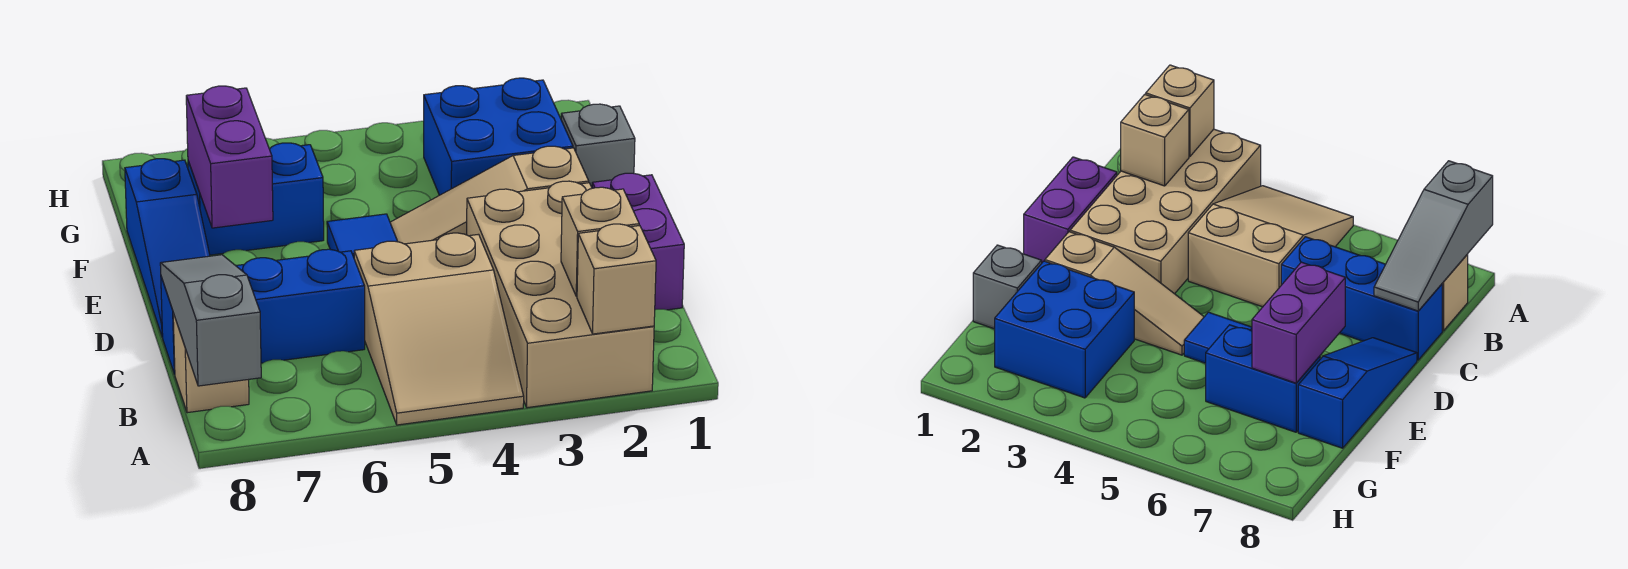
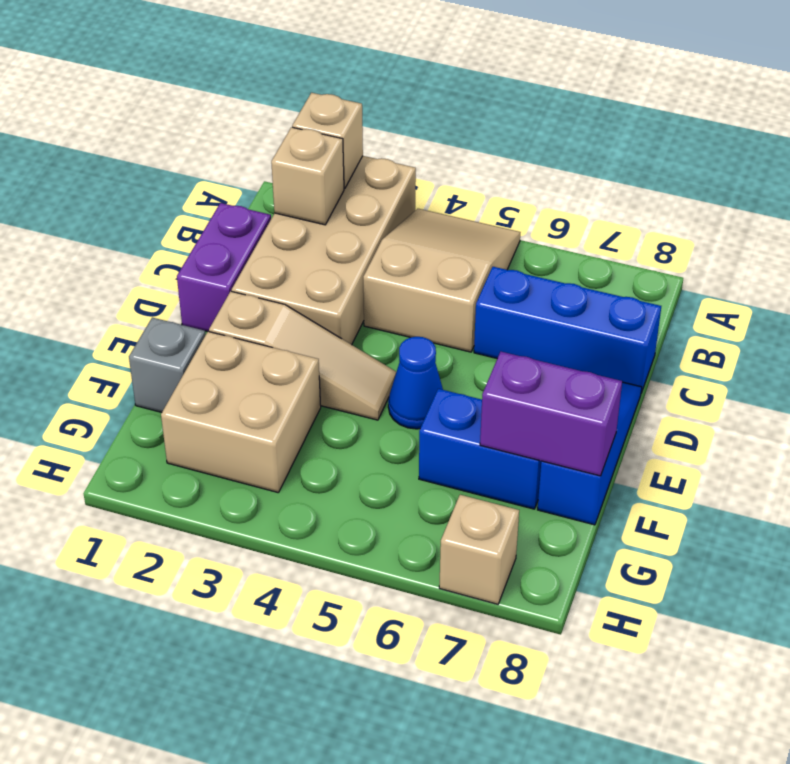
grey slope A8:C8 level 2 top A -> none
tan brick B8 level 1 -> tan brick H7 level 1
blue tile E5 level 1 -> blue cone E5 level 1
purple brick E7:F7 level 2 -> purple brick F7:F8 level 2
blue brick F2:G3 level 1 -> tan brick F2:G3 level 1

